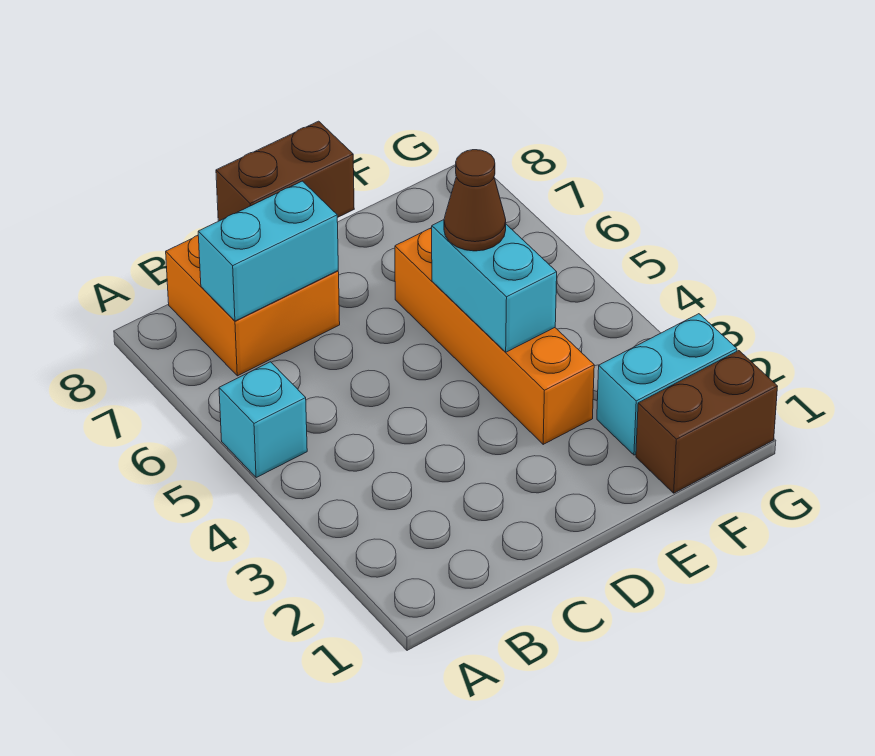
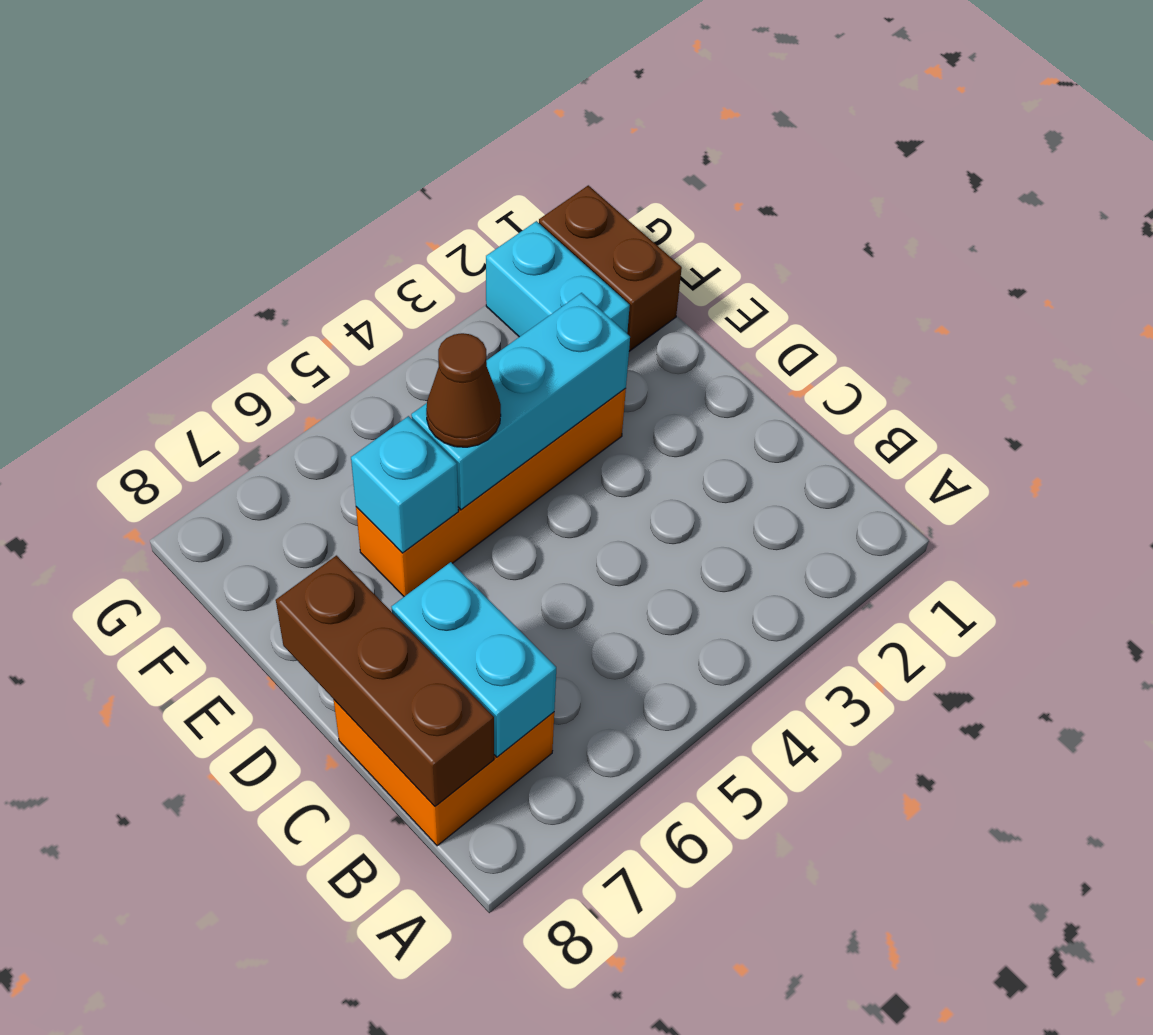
cyan brick A5 level 1 -> cyan brick E6 level 2
brown brick C8:D8 level 2 -> brown brick B8:D8 level 2
cyan brick E4:E5 level 2 -> cyan brick E3:E5 level 2

